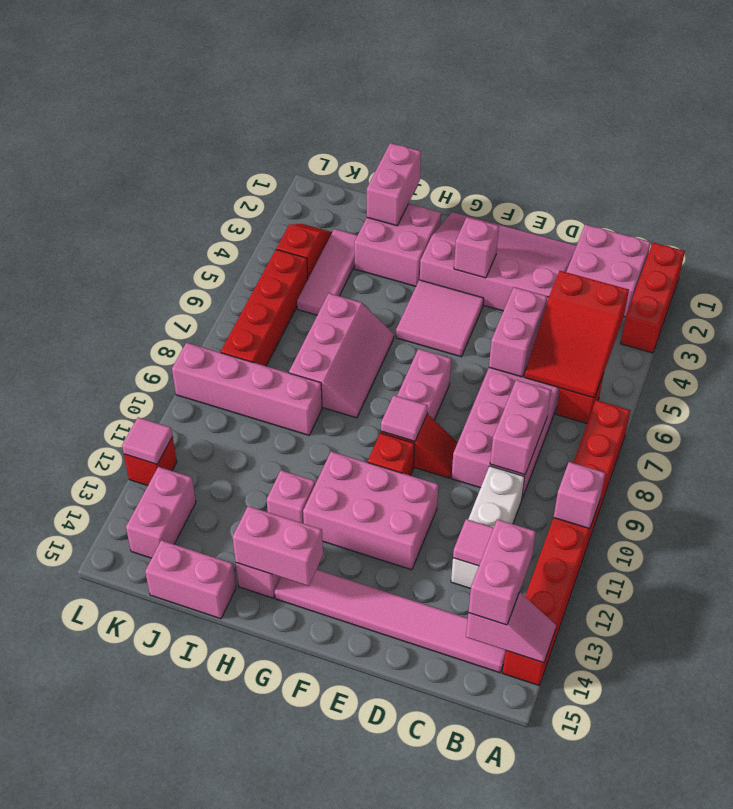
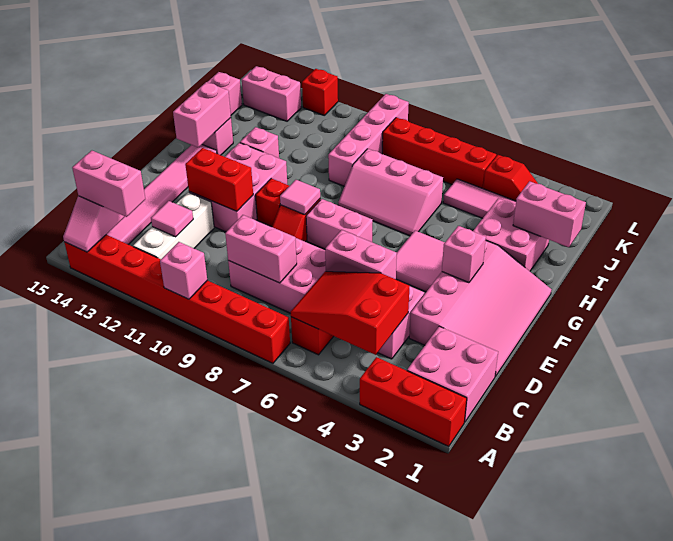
white brick C10:C12 level 1 -> white brick B12:D12 level 1
none -> red brick E11:E12 level 2
pink tile L12 level 2 -> none

